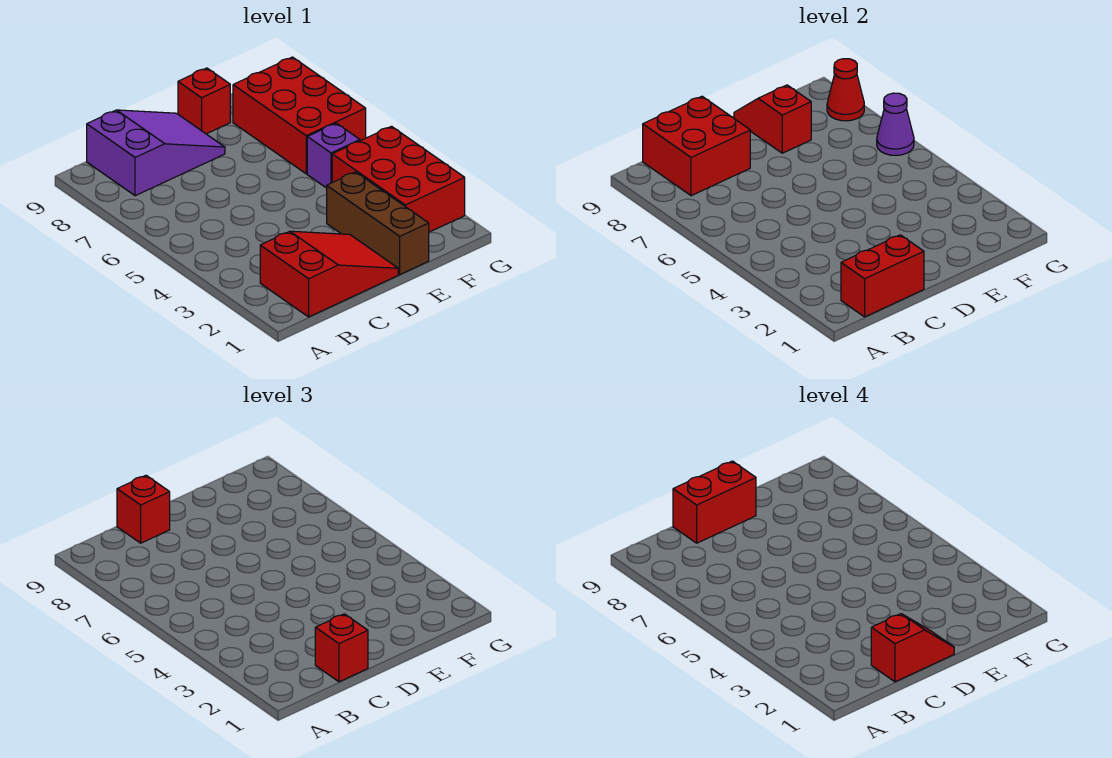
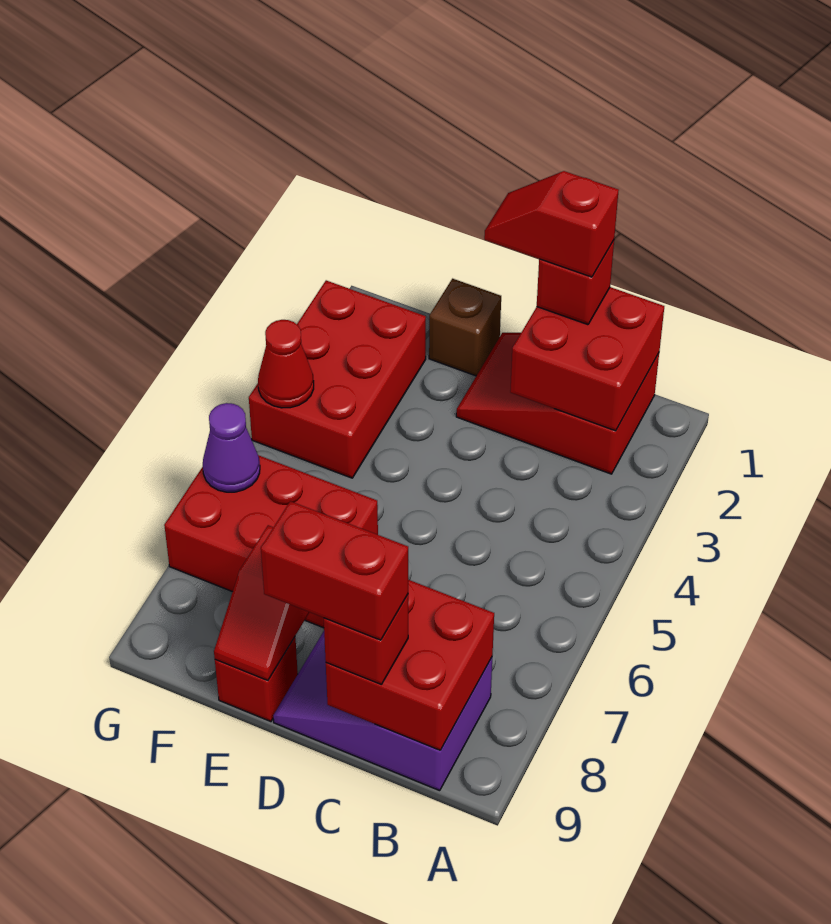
red brick B1:C1 level 2 -> red brick B1:C2 level 2
brown brick E1:E3 level 1 -> brown brick E1 level 1
purple brick F5 level 1 -> none
red brick F6:G8 level 1 -> red brick E6:G7 level 1
red cone G8 level 2 -> red cone G4 level 2

